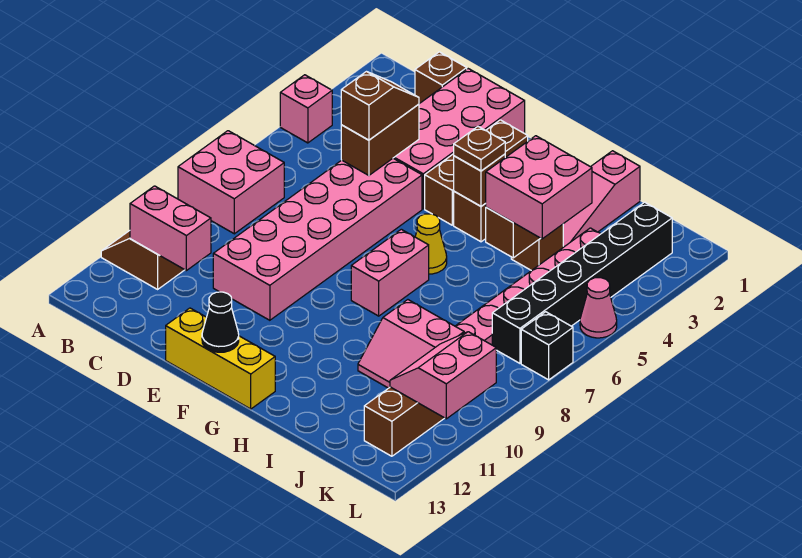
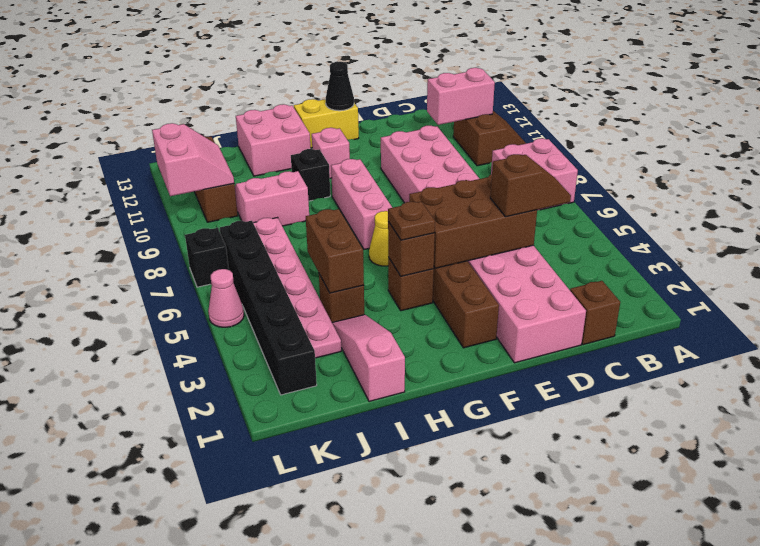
pink brick A4 level 1 -> pink brick G11 level 1
brown brick D4:D5 level 2 -> brown brick D4:F5 level 2
brown slope D4:D5 level 3 top 5 -> brown slope C4:D4 level 3 top D
yellow brick E13:G13 level 1 -> yellow brick F13:G13 level 1
pink brick G7:G8 level 1 -> pink brick G7:G9 level 1
none -> black brick H10 level 1
pink brick I4:J5 level 3 -> pink brick H12:I13 level 1

